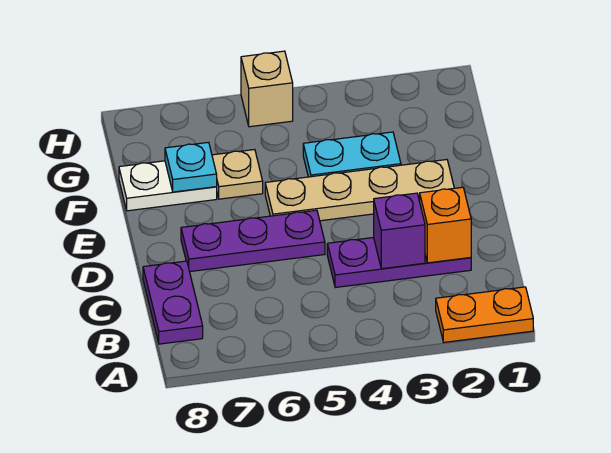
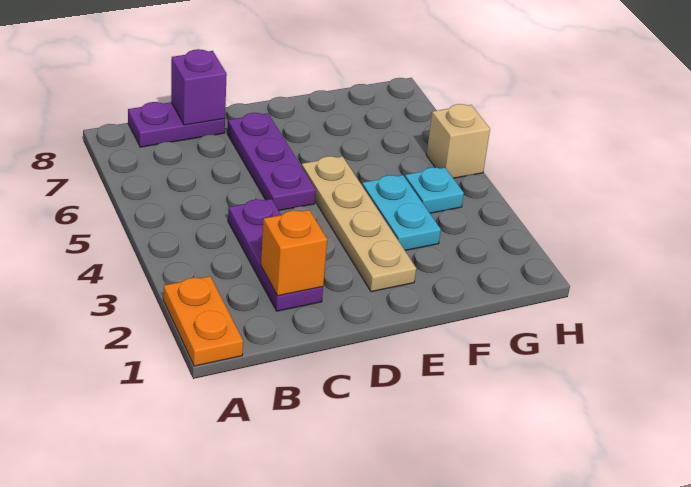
purple brick C3 level 2 -> purple brick C8 level 2
tan plate F6 level 1 -> none
white plate F7:F8 level 1 -> none
cyan plate F7 level 2 -> cyan plate G4 level 1

